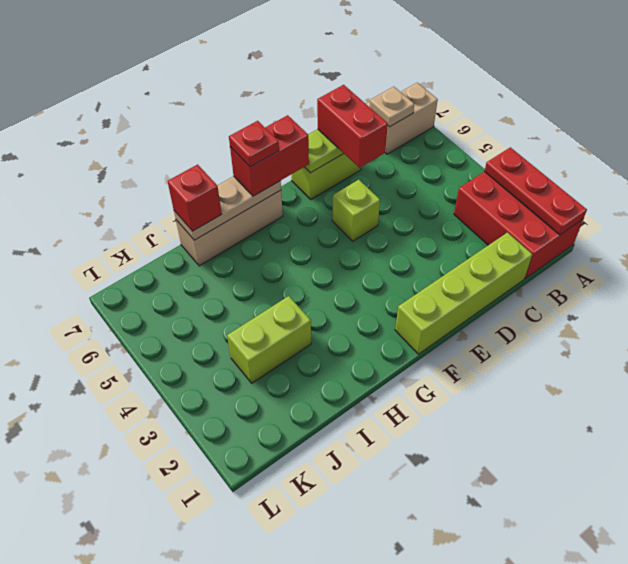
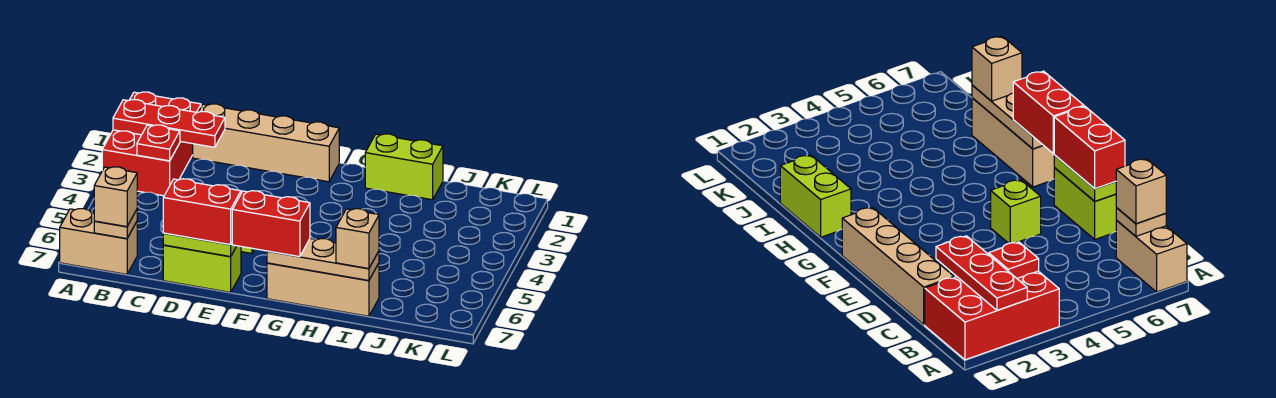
red plate A1:A3 level 2 -> red plate A2:C2 level 2
none -> tan brick B7 level 3
lime brick C1:F1 level 1 -> tan brick C1:F1 level 1
red brick D6:D7 level 3 -> red brick D7:E7 level 3
red plate G7 level 4 -> red plate B3 level 2
lime brick I3:J3 level 1 -> lime brick H1:I1 level 1
red brick I7 level 3 -> tan brick I7 level 3

